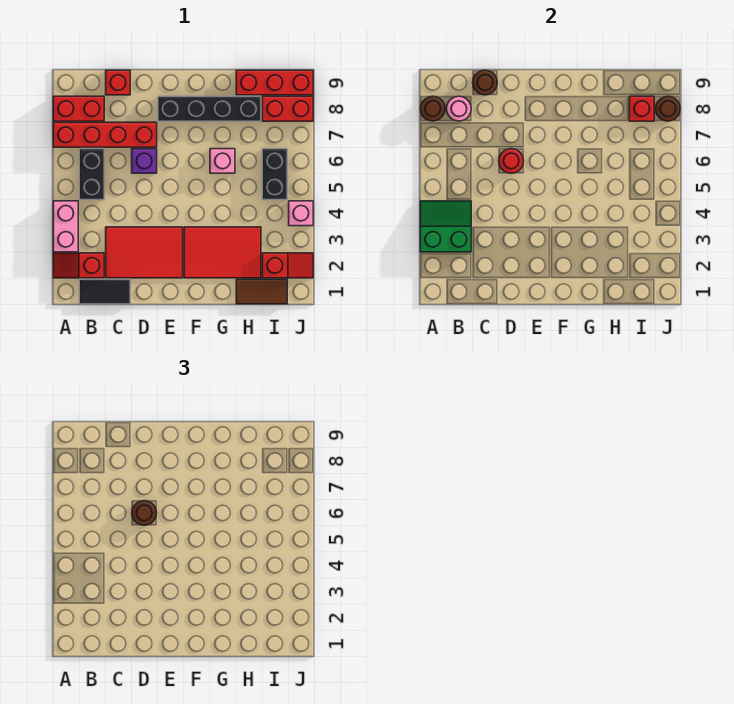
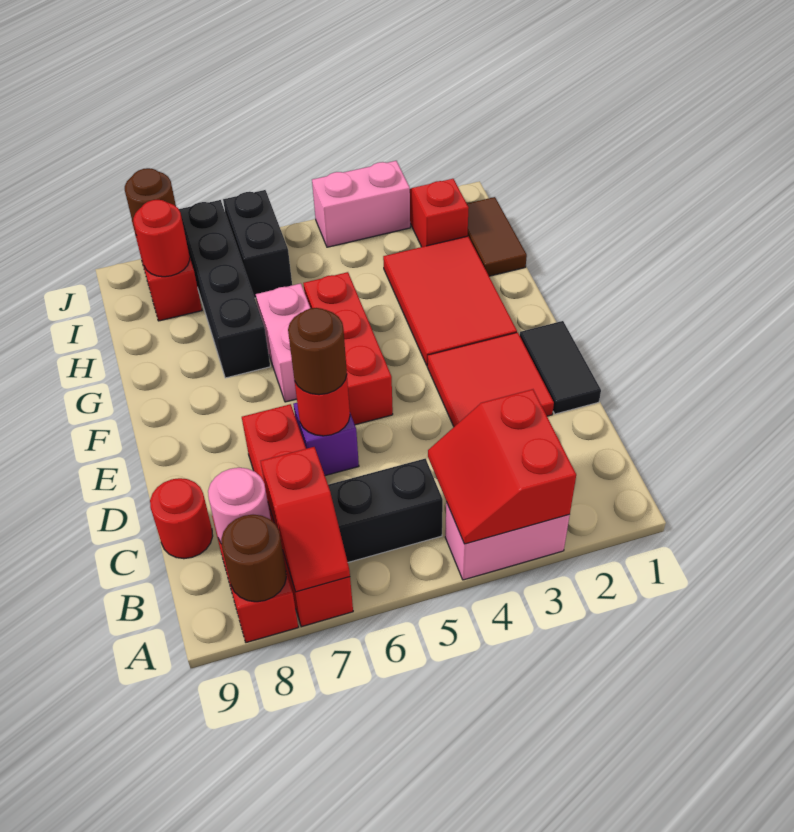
red slope A2:B2 level 1 top B -> red slope A7:B7 level 2 top B
green slope A3:B4 level 2 top 3 -> red slope A3:B4 level 2 top 3
black tile B1:C1 level 1 -> black tile D1:E1 level 1
red tile C2:E3 level 1 -> red tile D2:E3 level 1
red brick C9 level 1 -> red round brick C9 level 1
brown round brick C9 level 2 -> none
black brick E8:H8 level 1 -> black brick G7:J7 level 1
pink brick G6 level 1 -> pink brick F6:G6 level 1
red brick H9:J9 level 1 -> red brick E5:G5 level 1
black brick I5:I6 level 1 -> black brick I6:J6 level 1
red brick I8 level 2 -> red round brick I8 level 2
pink brick J4 level 1 -> pink brick J3:J4 level 1

